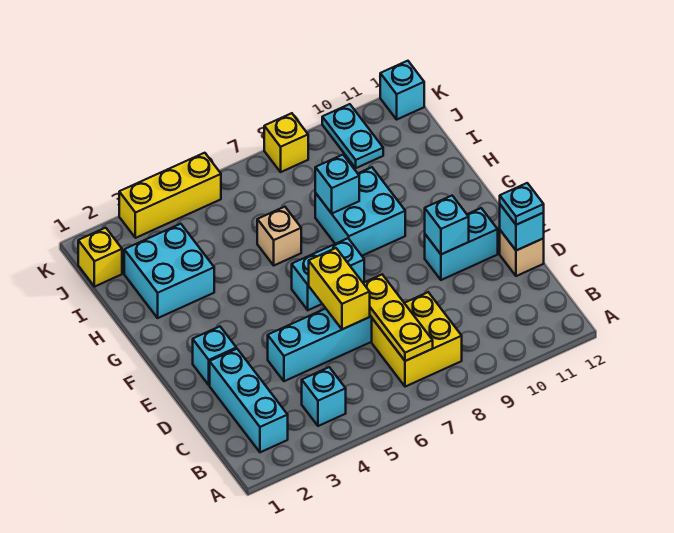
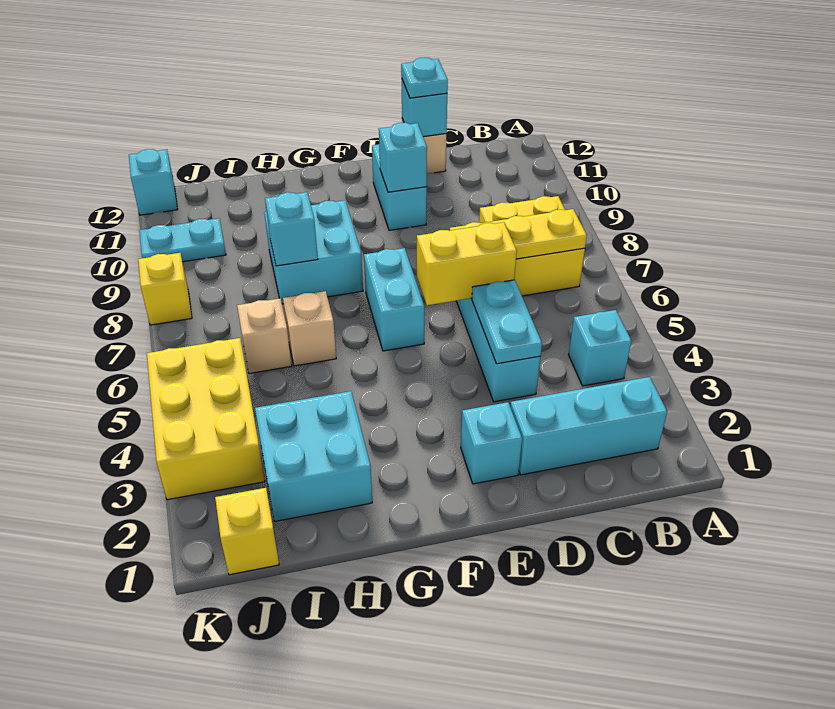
none -> cyan plate D4:D5 level 2
none -> tan brick I6 level 1
yellow brick K3:K5 level 1 -> yellow brick J3:K5 level 1

